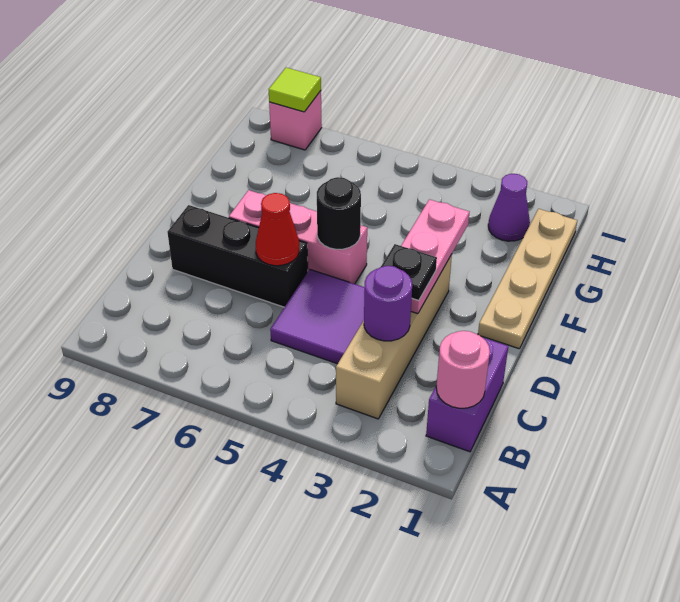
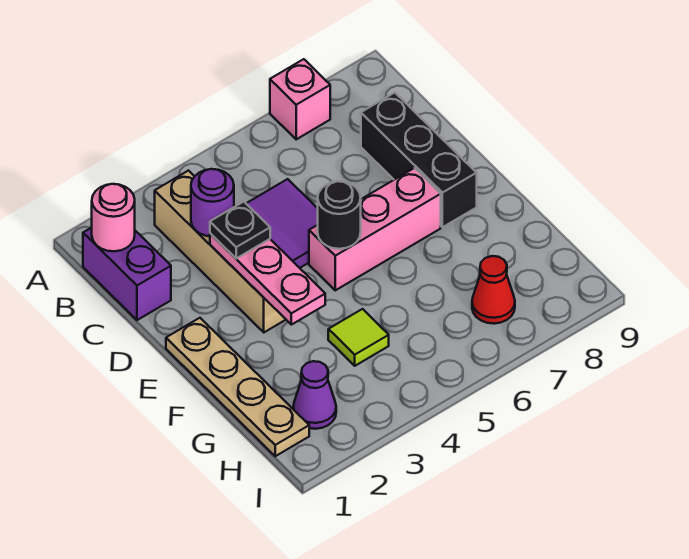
black brick D6:D8 level 1 -> black brick C8:E8 level 1
red cone D6 level 2 -> red cone H7 level 1
pink brick I8 level 1 -> pink brick A7 level 1
lime tile I8 level 2 -> lime tile G4 level 1

